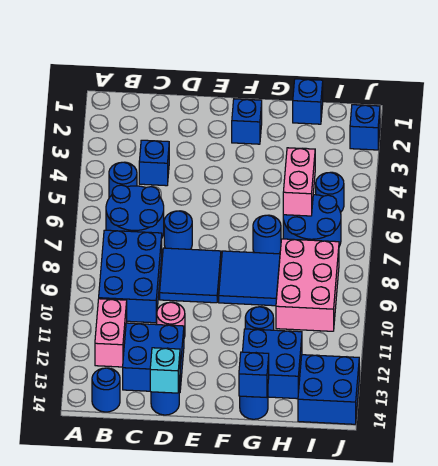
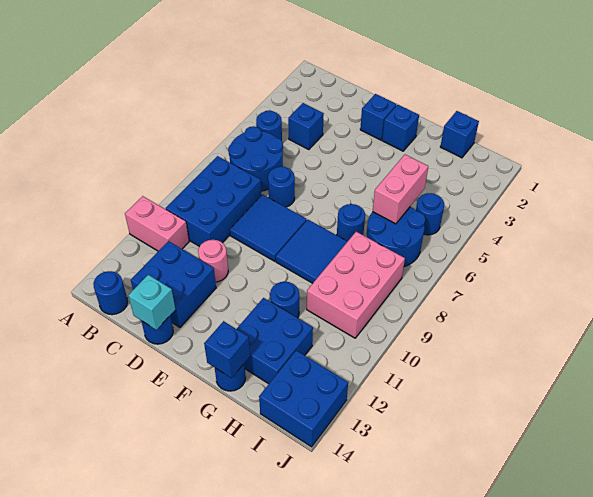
pink brick B11:B12 level 1 -> pink brick A11:B11 level 1
blue brick J2 level 1 -> blue brick E2 level 1

